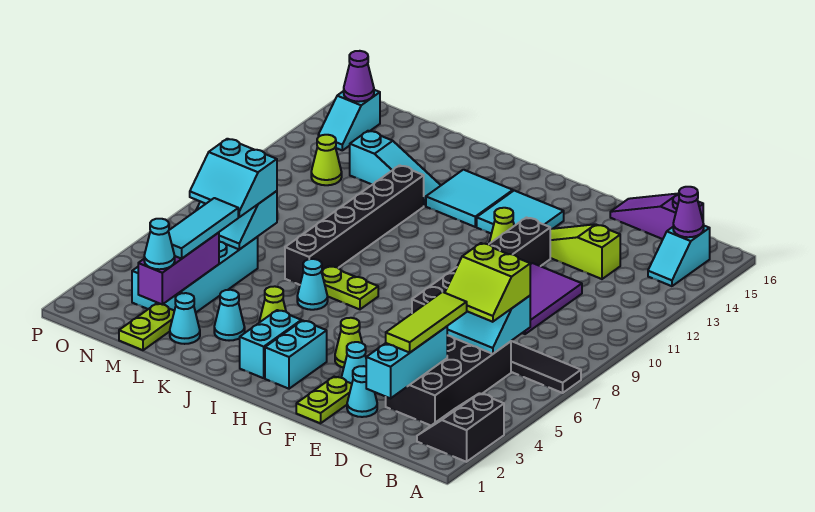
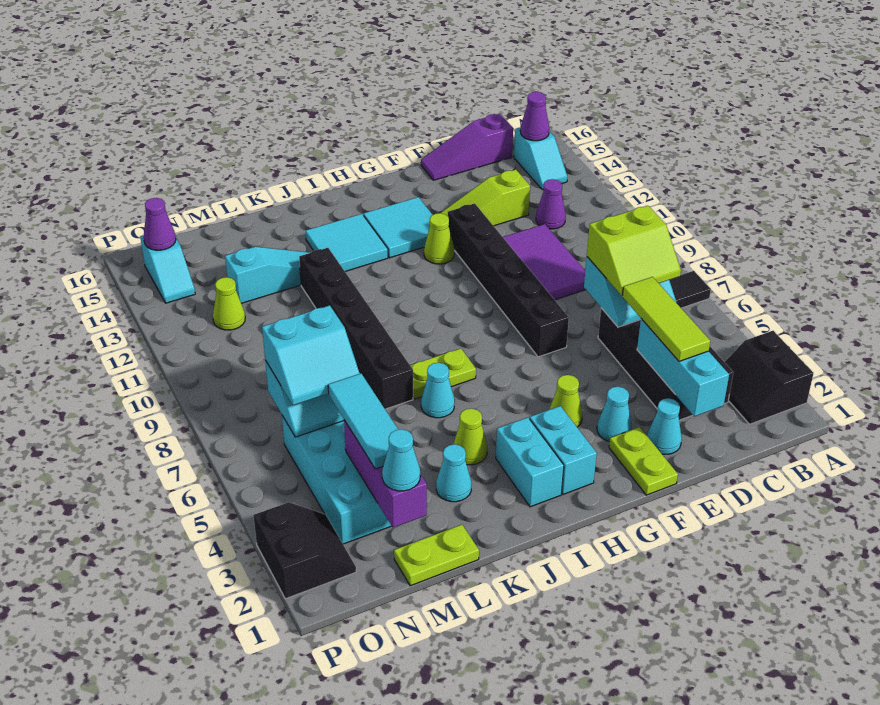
none -> purple cone C12 level 1
cyan cone L2 level 1 -> none
lime plate M1:M2 level 1 -> lime plate L1:M1 level 1
none -> black slope O2:P3 level 1 top P

